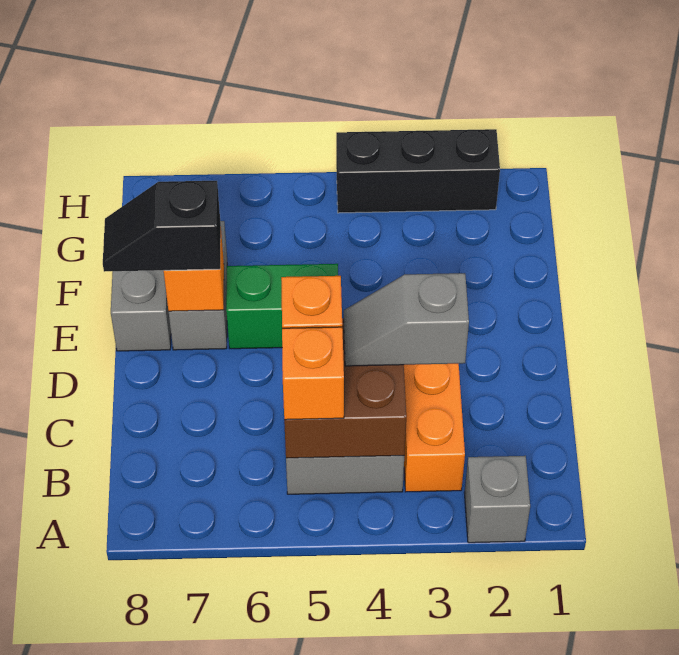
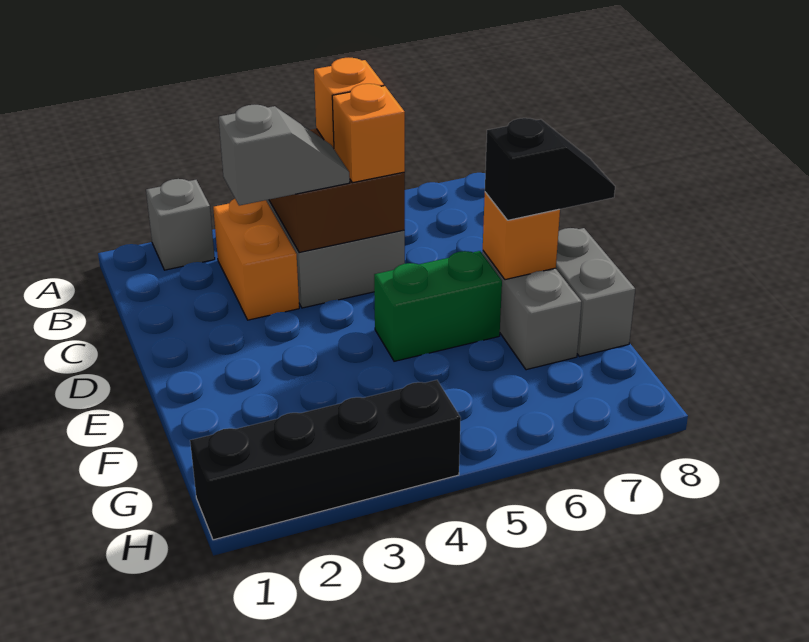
black brick H2:H4 level 1 -> black brick H1:H4 level 1

